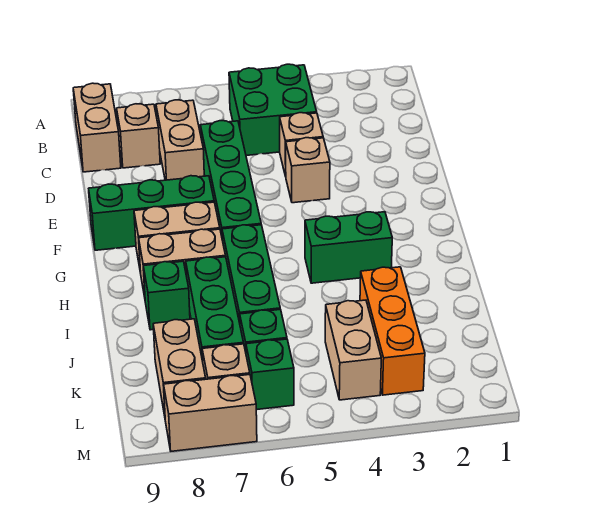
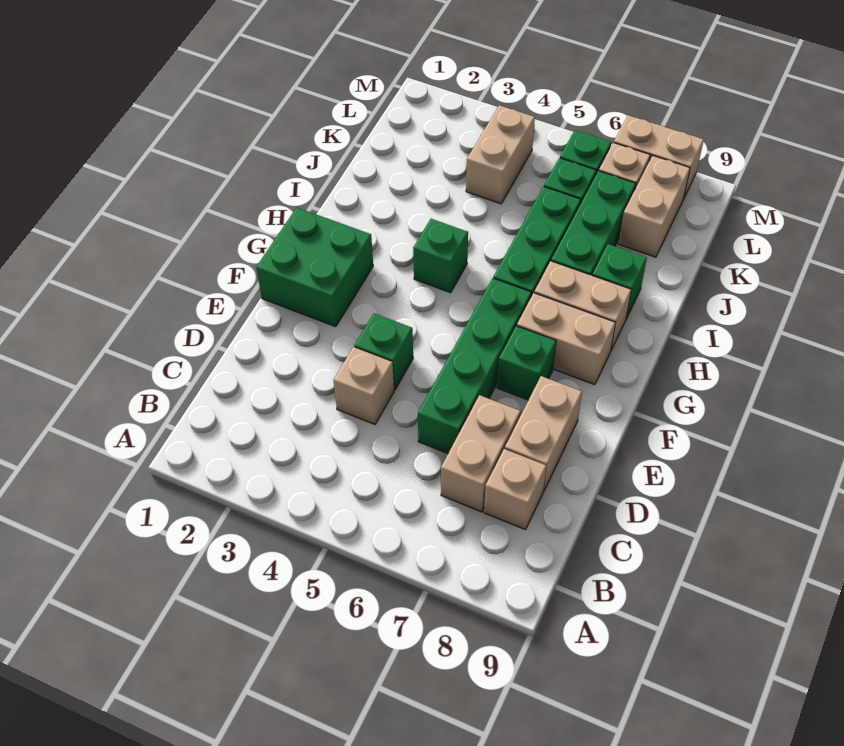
green brick B4:C5 level 1 -> green brick F1:G2 level 1
tan brick B9:C9 level 1 -> tan brick D8:E8 level 1
tan brick E4 level 1 -> green brick E4 level 1
green brick F7:F9 level 1 -> green brick F7 level 1
green brick H3:H4 level 1 -> green brick H4 level 1
orange brick J3:L3 level 1 -> none

